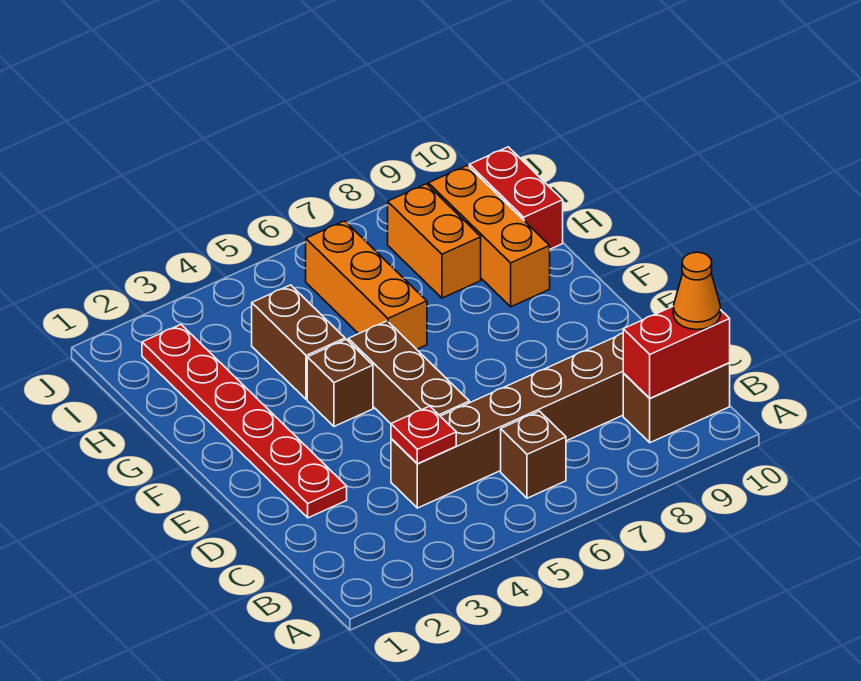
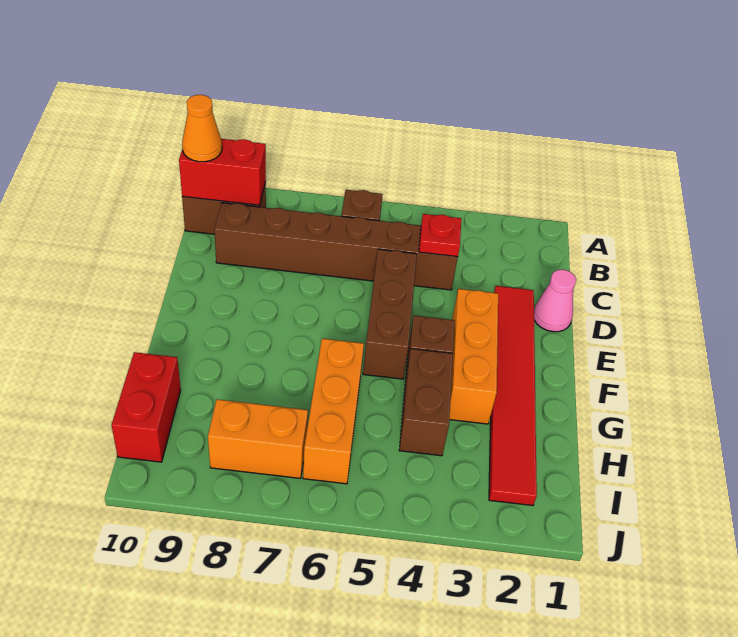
none -> pink cone D1 level 1
red plate D2:I2 level 1 -> red tile D2:I2 level 1
orange brick G9:I9 level 1 -> orange brick E3:G3 level 1
orange brick H8:I8 level 1 -> orange brick I7:I8 level 1

